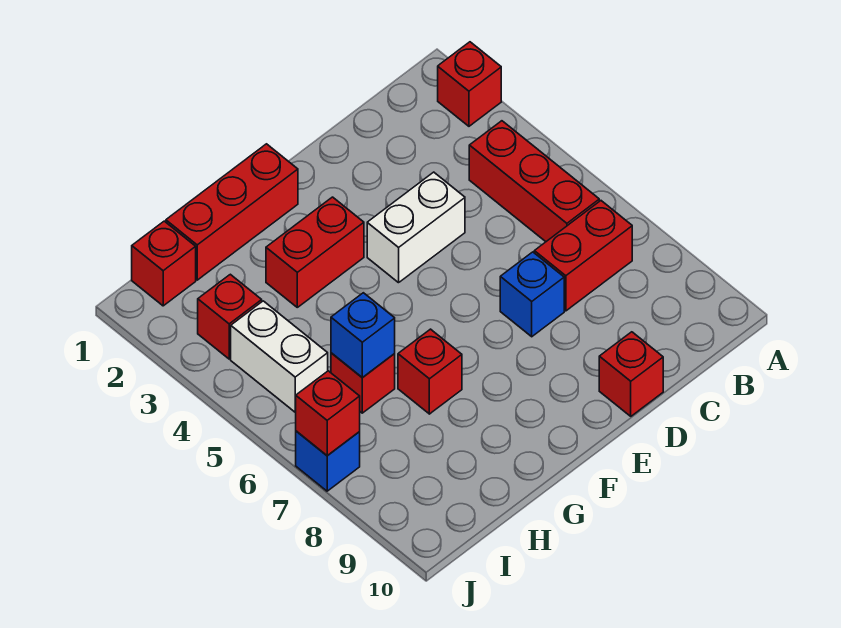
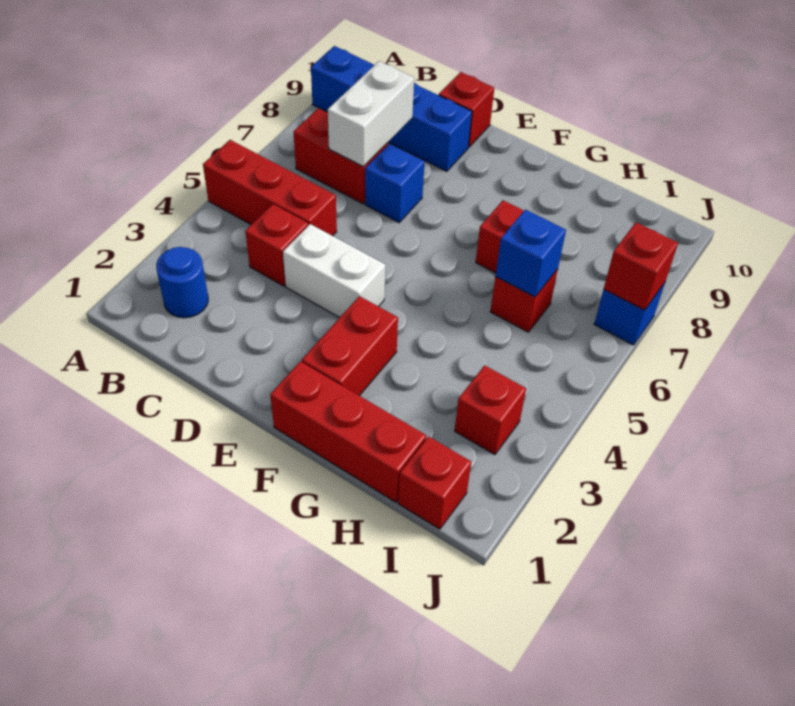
red brick A2 level 1 -> red brick C4 level 1
none -> blue brick A9:D9 level 1
none -> blue round brick B2 level 1
red brick B4:B6 level 1 -> red brick A5:C5 level 1
red brick F3:G3 level 1 -> red brick F2:F3 level 1
white brick I4:I5 level 1 -> white brick C7:C8 level 2

